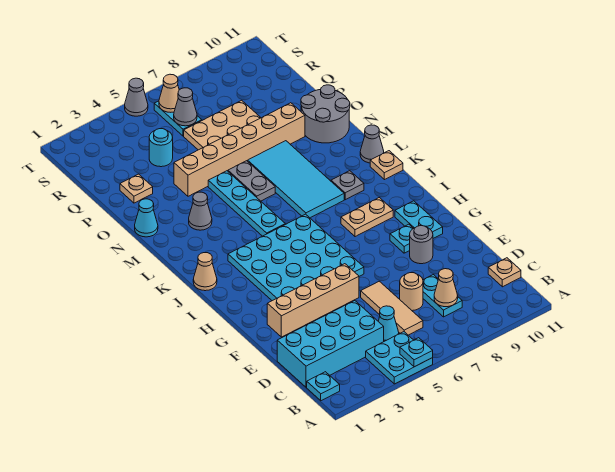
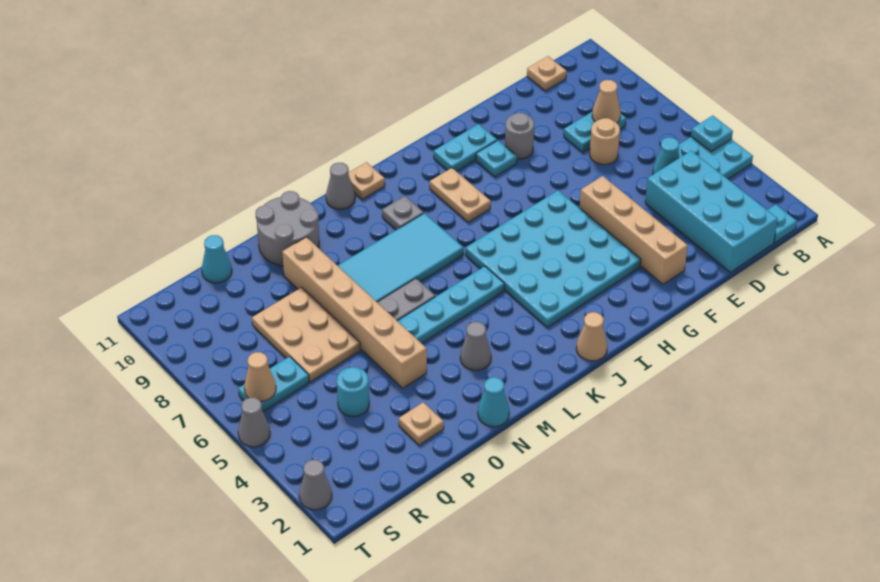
tan tile C6:E6 level 1 -> none
none -> cyan cone Q11 level 1
grey cone R6 level 2 -> grey cone T2 level 1

